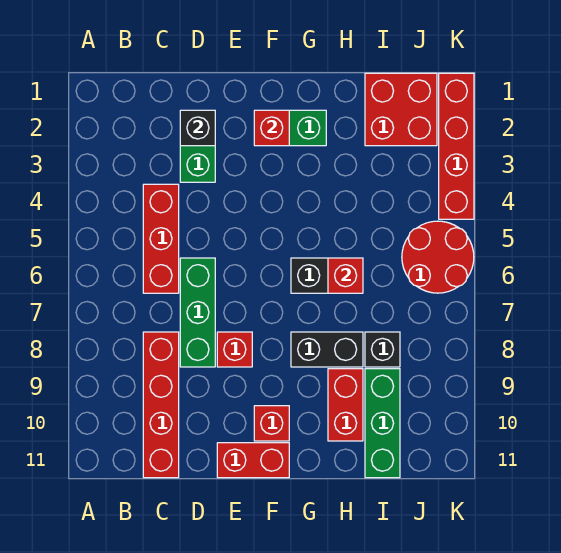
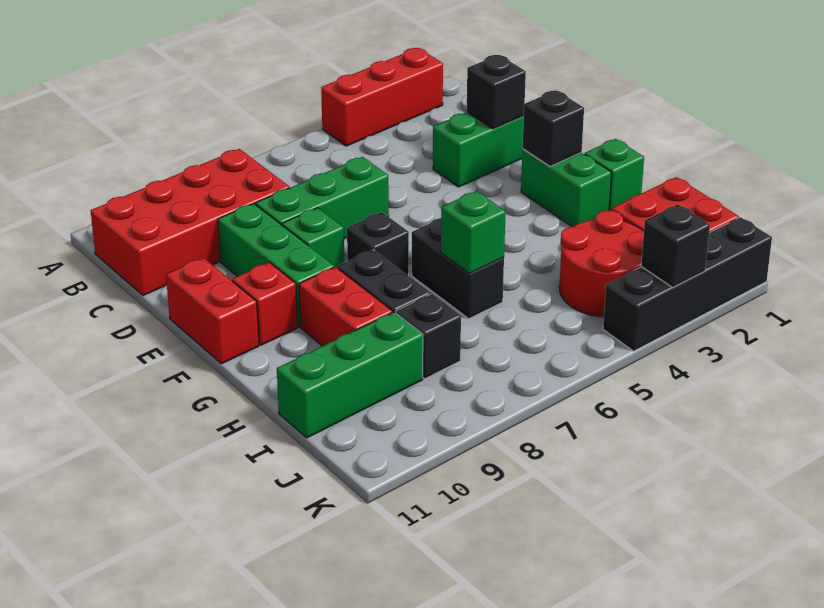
red brick C4:C6 level 1 -> red brick A2:A4 level 1
red brick C8:C11 level 1 -> red brick B8:C11 level 1
none -> green brick D9:F9 level 1
red brick E8 level 1 -> green brick E8 level 1
red brick F2 level 2 -> black brick F2 level 2
none -> black brick F7 level 1
none -> green brick G1 level 1
red brick H6 level 2 -> green brick H6 level 2
red brick H9:H10 level 1 -> red brick G9:H9 level 1
red round brick J5:K6 level 1 -> red round brick I3:J4 level 1
red brick K1:K4 level 1 -> black brick K1:K4 level 1
none -> black brick K3 level 2

